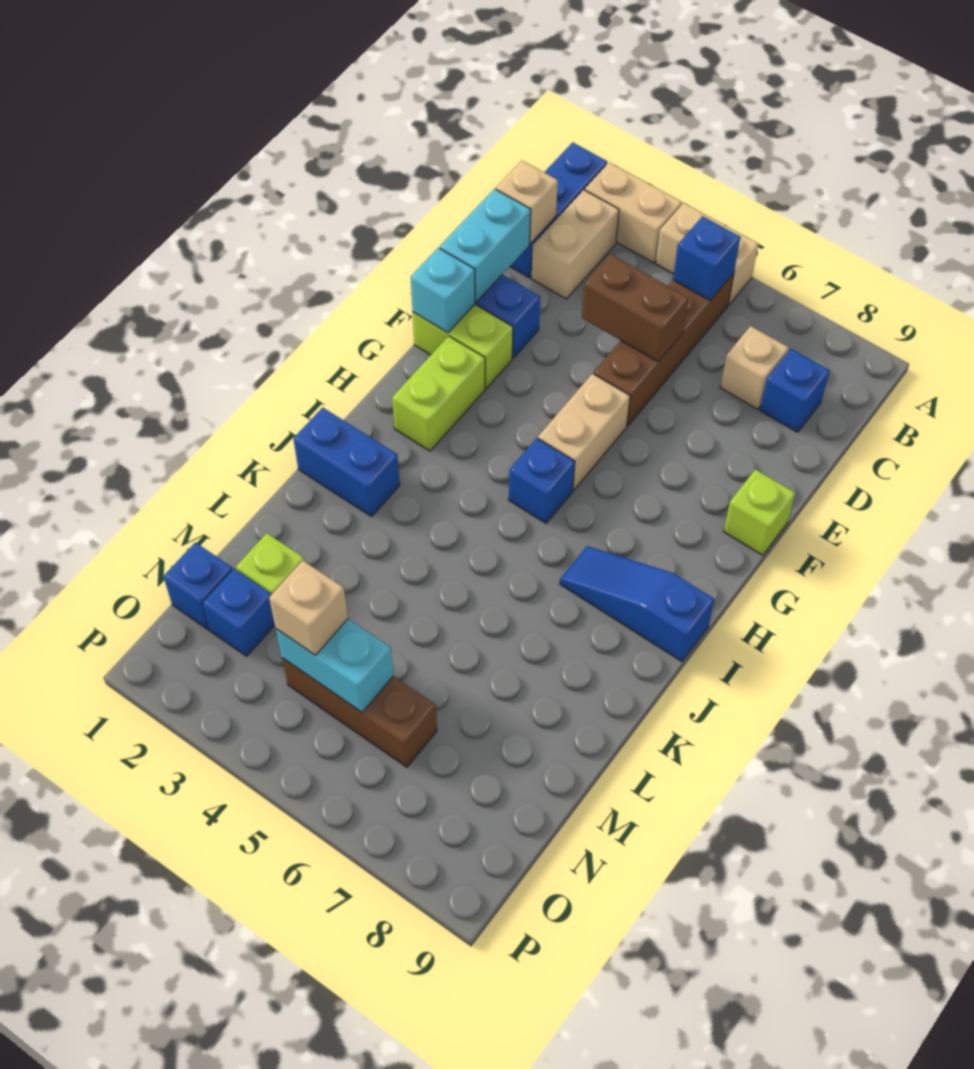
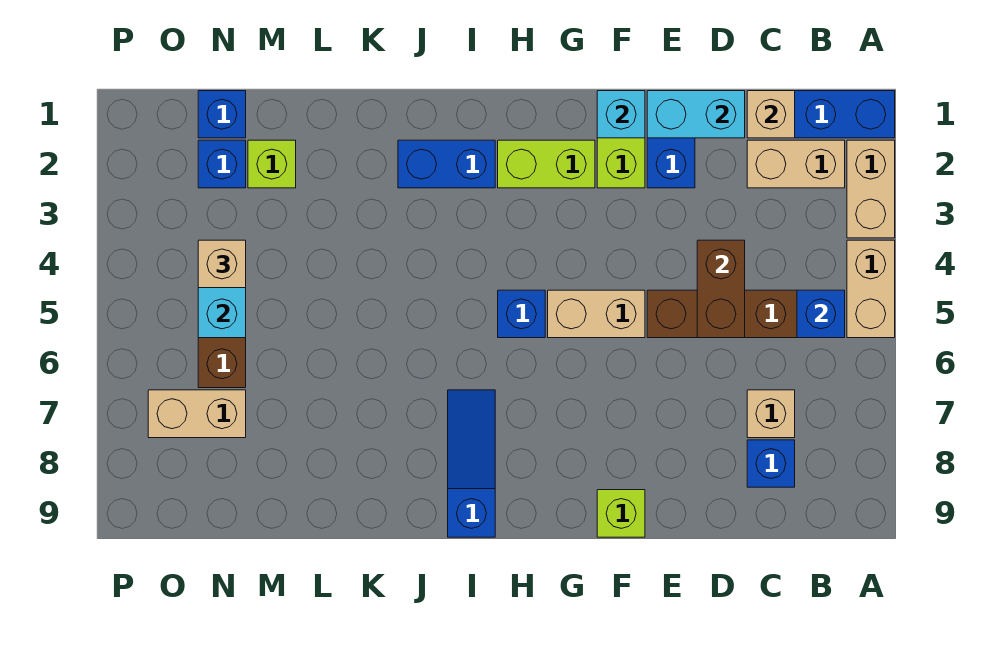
blue brick J1:J2 level 1 -> blue brick I2:J2 level 1
none -> tan brick N7:O7 level 1

